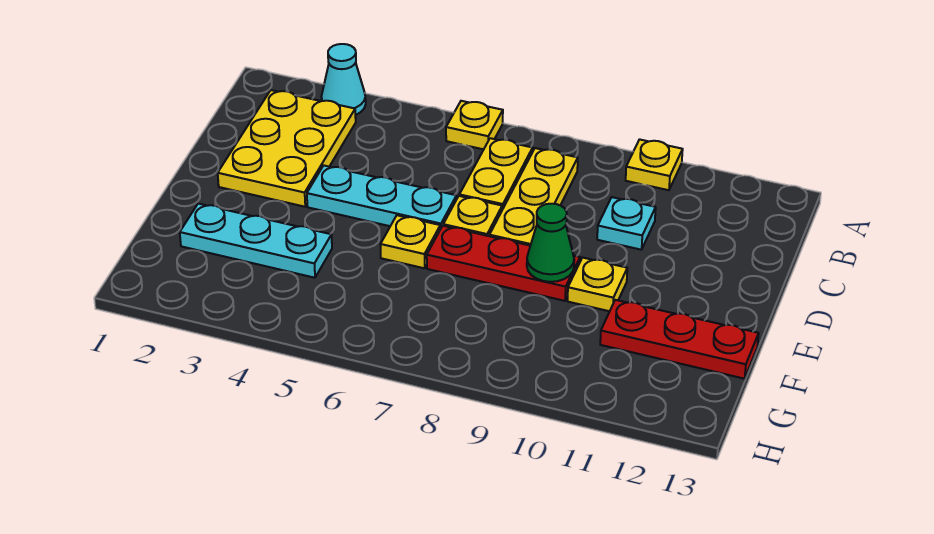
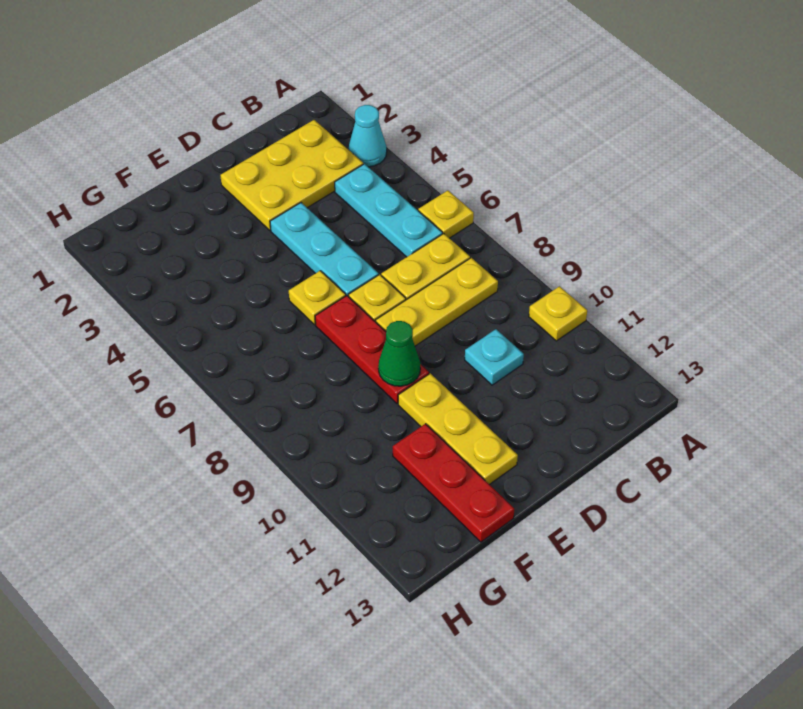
yellow plate E10 level 1 -> yellow plate E10:E12 level 1
cyan plate F2:F4 level 1 -> cyan plate B4:B6 level 1

